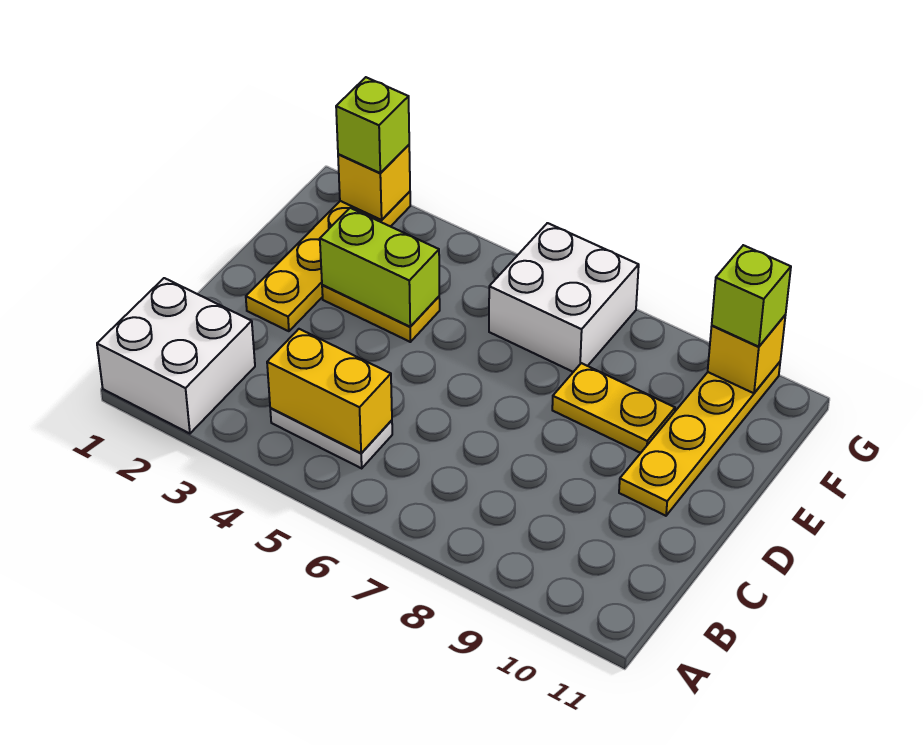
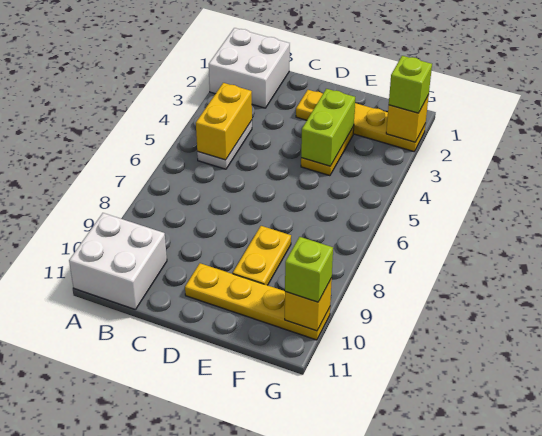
white brick F6:G7 level 1 -> white brick A10:B11 level 1

